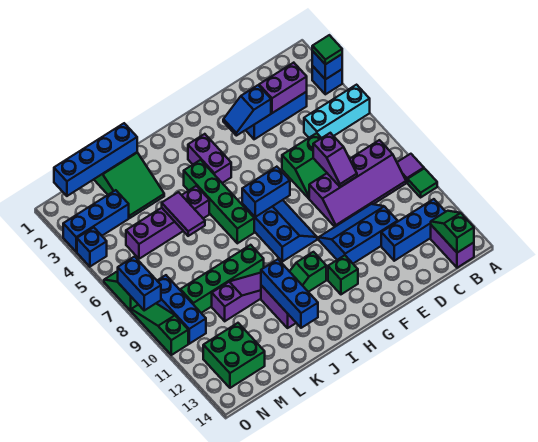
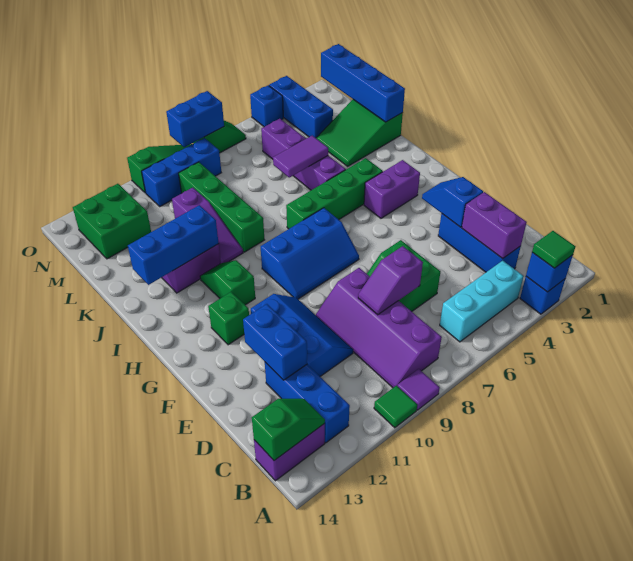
cyan brick A5:C5 level 1 -> cyan brick B4:B6 level 1
blue brick G7:H7 level 2 -> blue brick D12:E12 level 2

